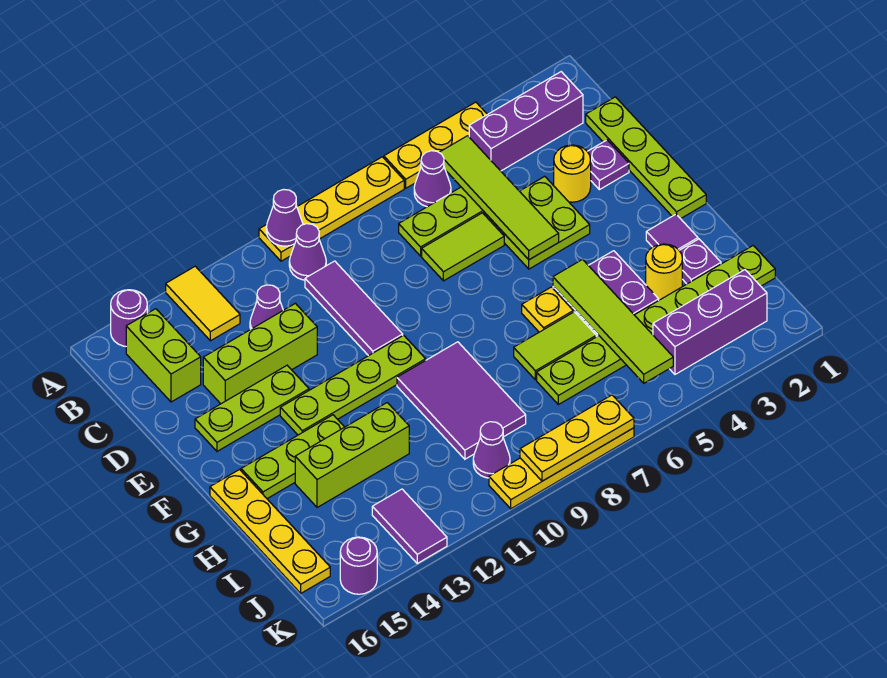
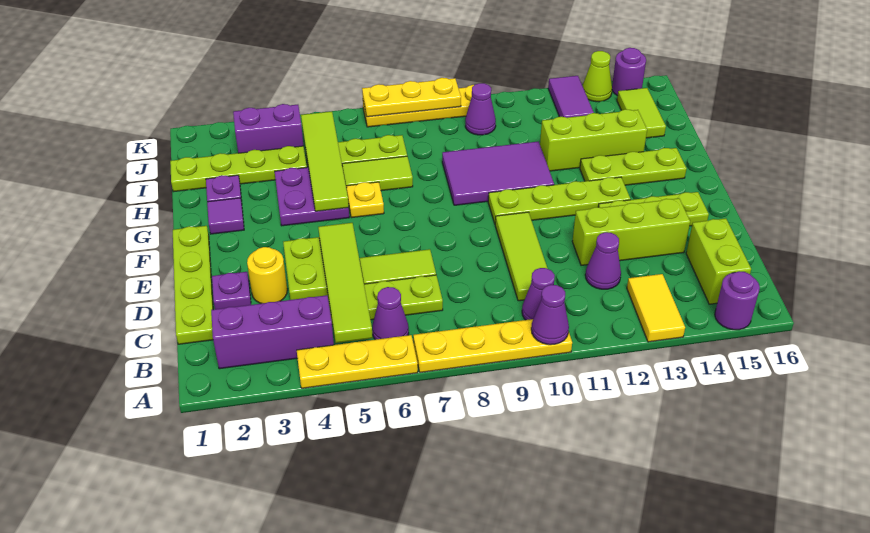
purple tile C10:E10 level 1 -> lime tile C10:E10 level 1
purple tile G9:I10 level 1 -> purple tile G9:H11 level 1
yellow plate G16:J16 level 1 -> none
yellow round brick H3 level 1 -> none
none -> lime tile I15:J15 level 1
purple brick J2:J4 level 1 -> purple brick J3:J4 level 1
none -> lime cone K14 level 1

